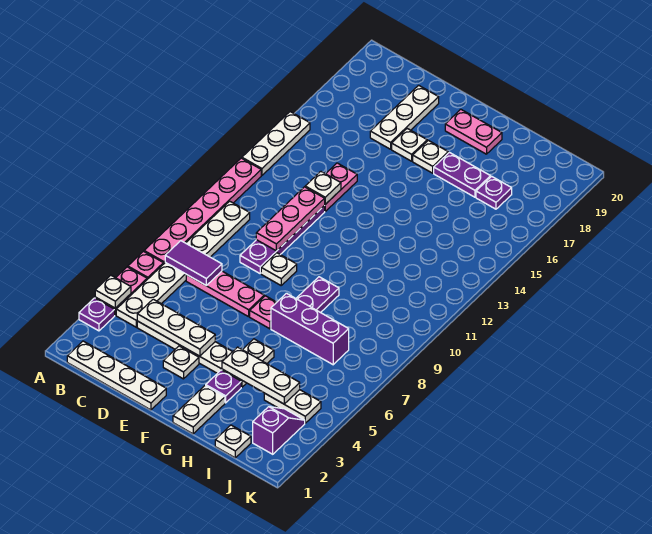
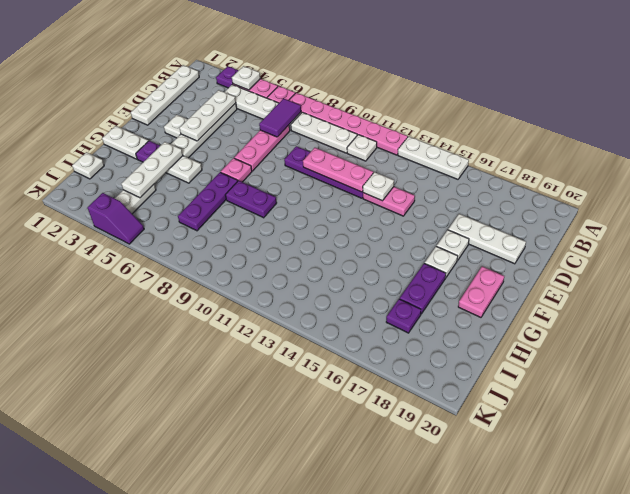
white plate E9 level 1 -> white plate B11 level 1
purple brick G7:I7 level 1 -> purple plate G7:I7 level 1
purple slope J2:J3 level 1 top 2 -> purple slope K4:K5 level 1 top 4

